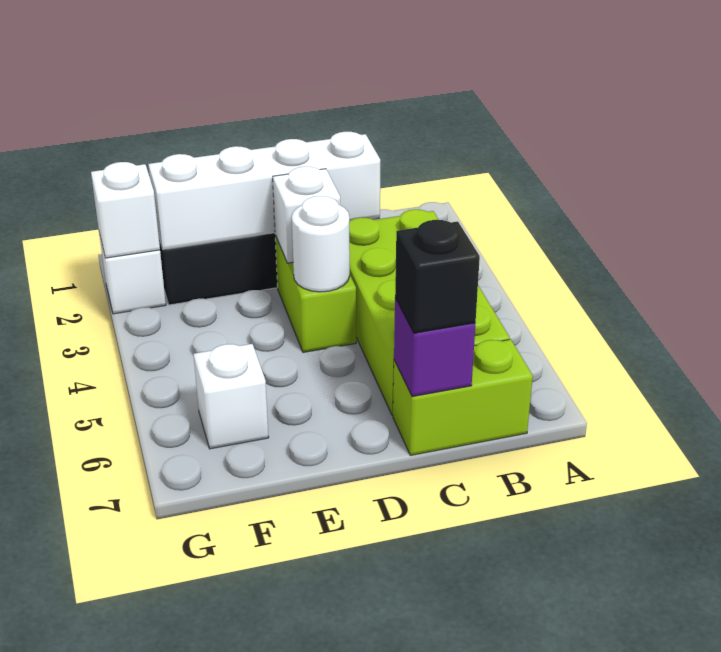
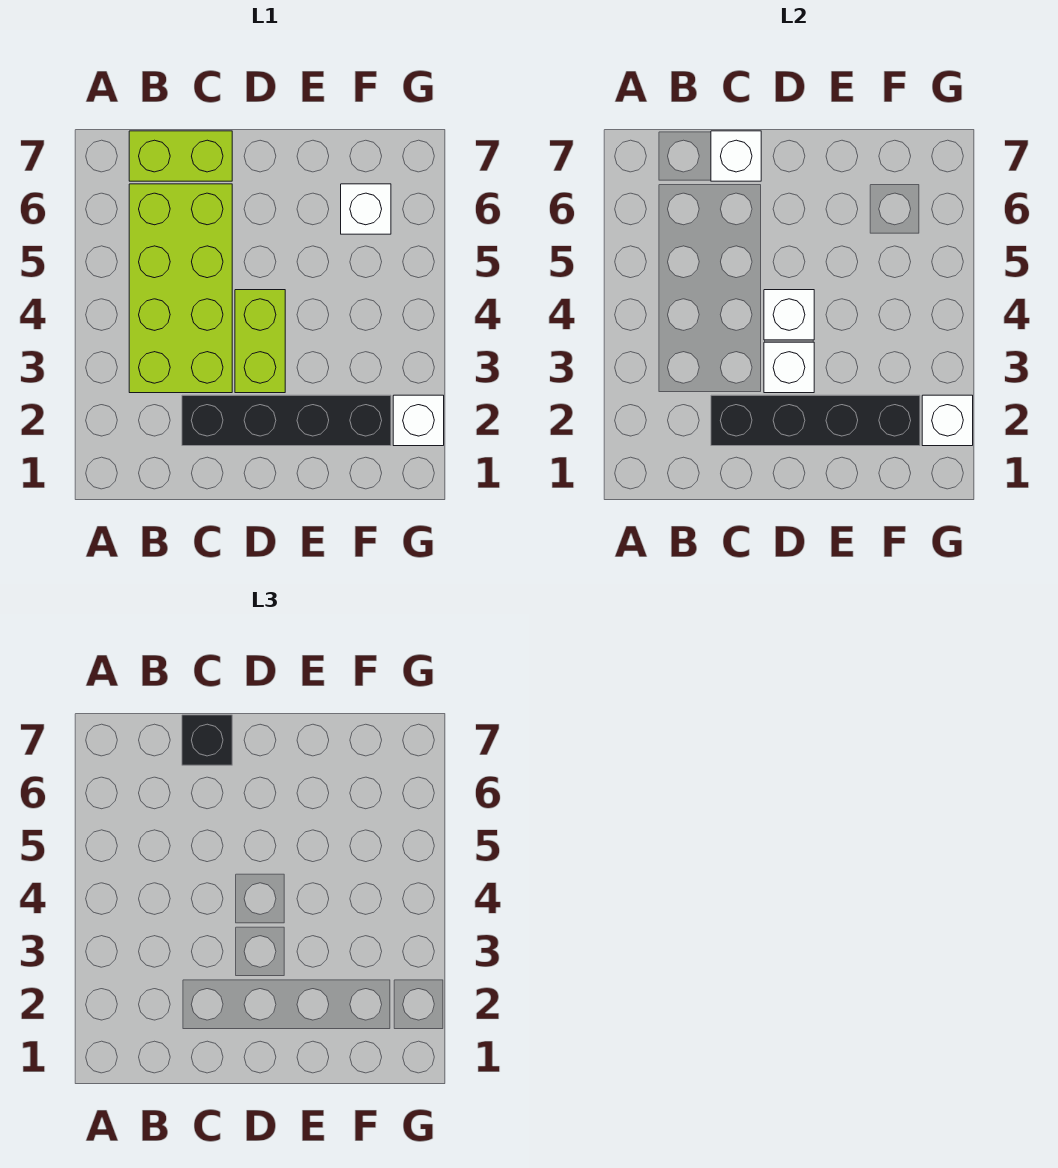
white brick C2:F2 level 2 -> black brick C2:F2 level 2
purple brick C7 level 2 -> white brick C7 level 2
white round brick D4 level 2 -> white brick D4 level 2

